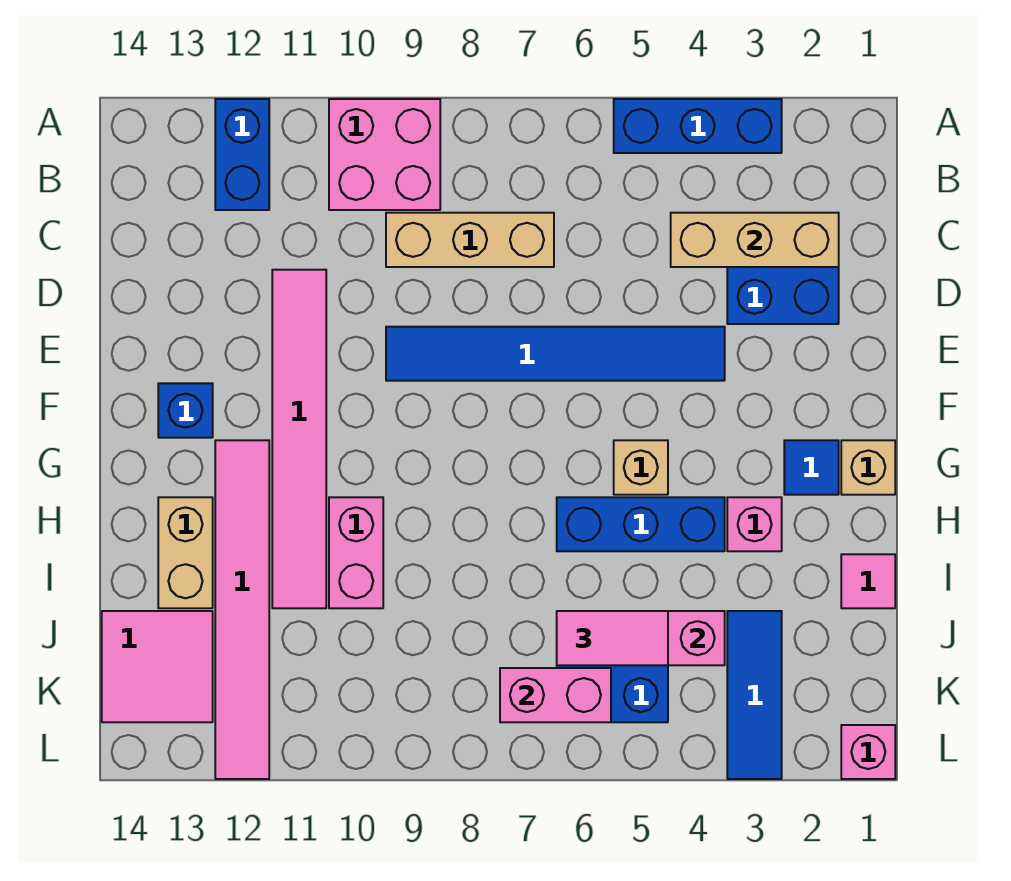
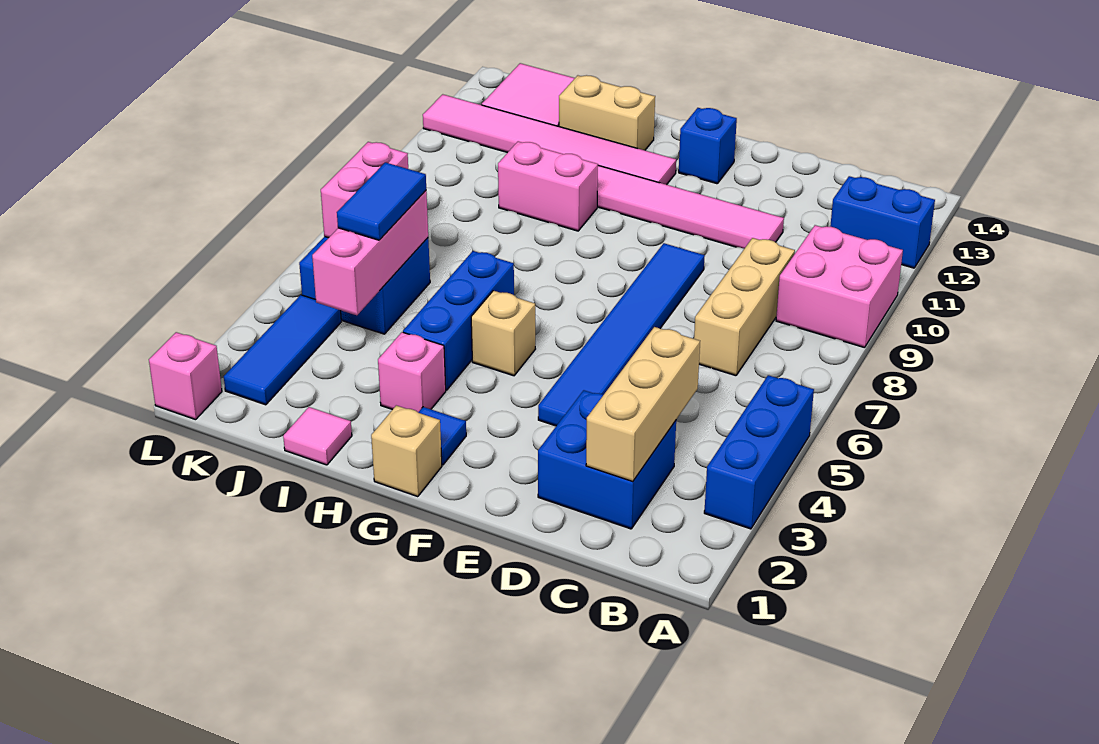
blue tile J3:L3 level 1 -> blue tile K2:K4 level 1
pink tile J5:J6 level 3 -> blue tile J5:J6 level 3

